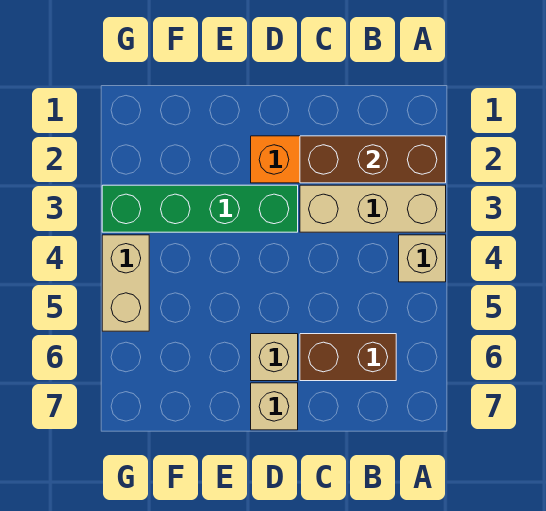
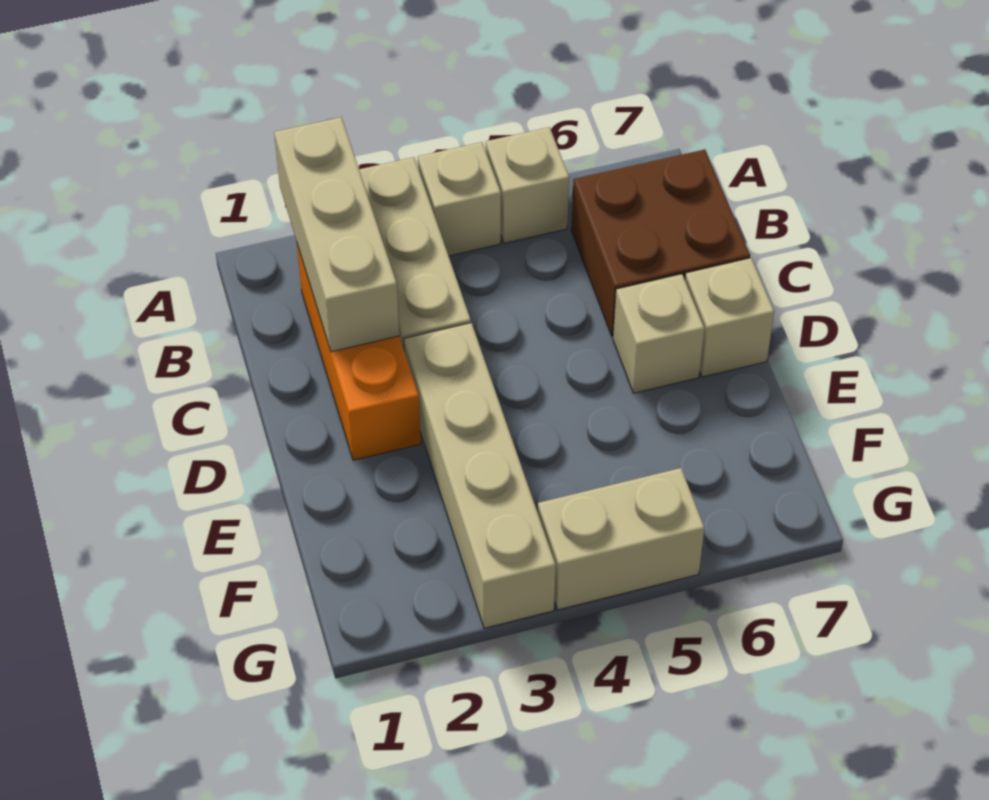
brown brick A2:C2 level 2 -> tan brick A2:C2 level 2
none -> tan brick A5 level 1
brown brick B6:C6 level 1 -> brown brick B6:C7 level 1
green brick D3:G3 level 1 -> tan brick D3:G3 level 1

